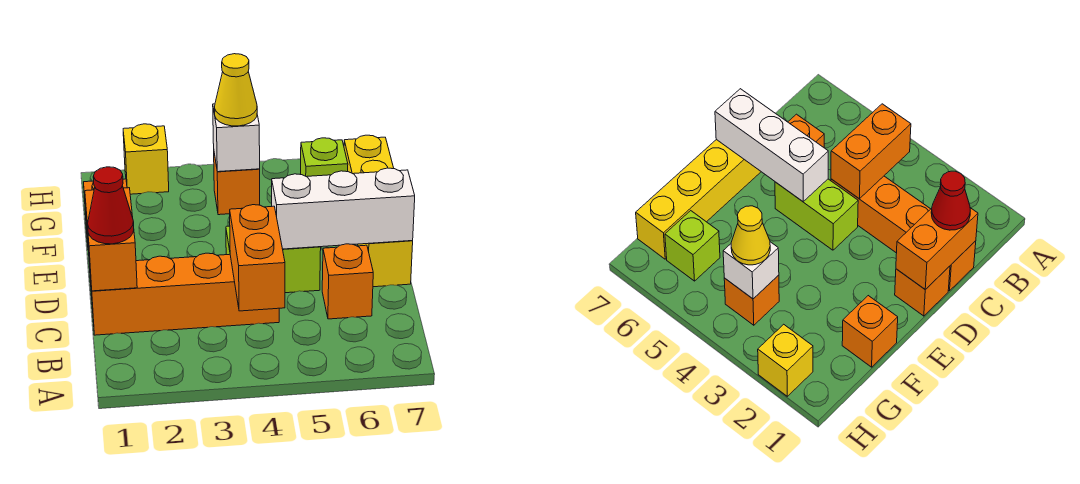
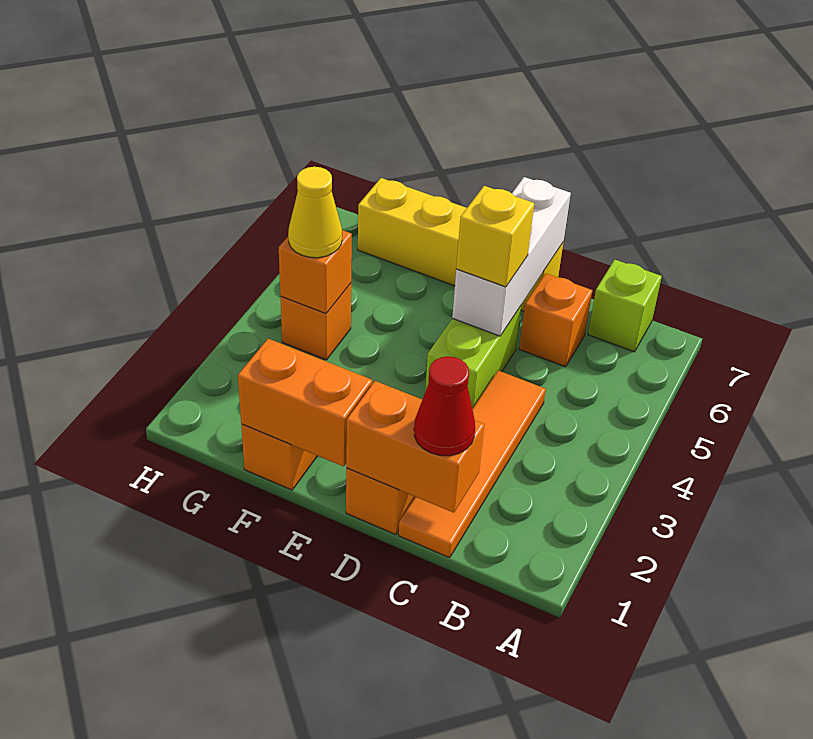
orange brick B4:C4 level 2 -> orange brick E1:F1 level 2
orange brick C1:C4 level 1 -> orange tile C1:C4 level 1
white brick G4 level 2 -> orange brick G4 level 2
lime brick G6 level 1 -> lime brick B7 level 1
yellow brick H2 level 1 -> yellow brick D5 level 3

